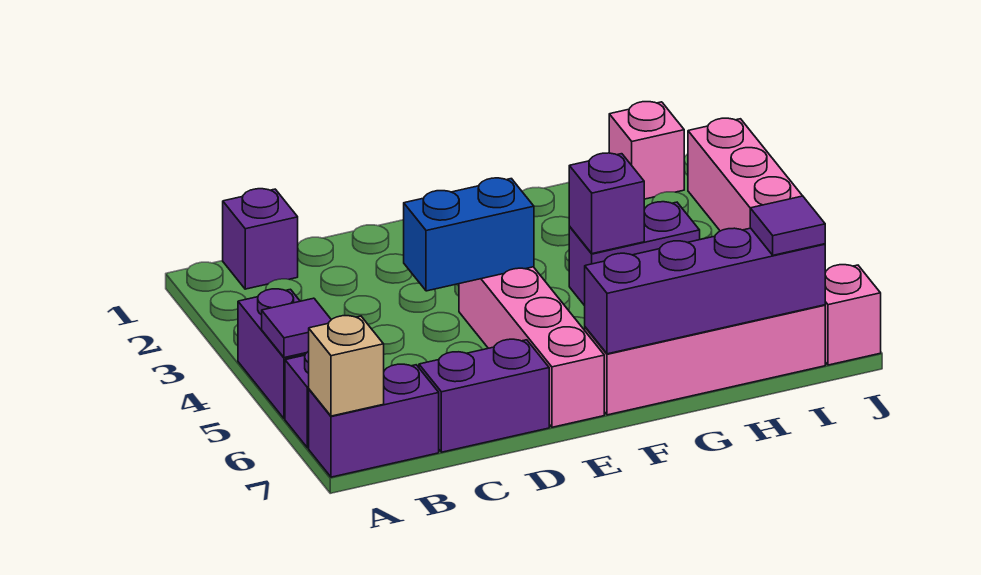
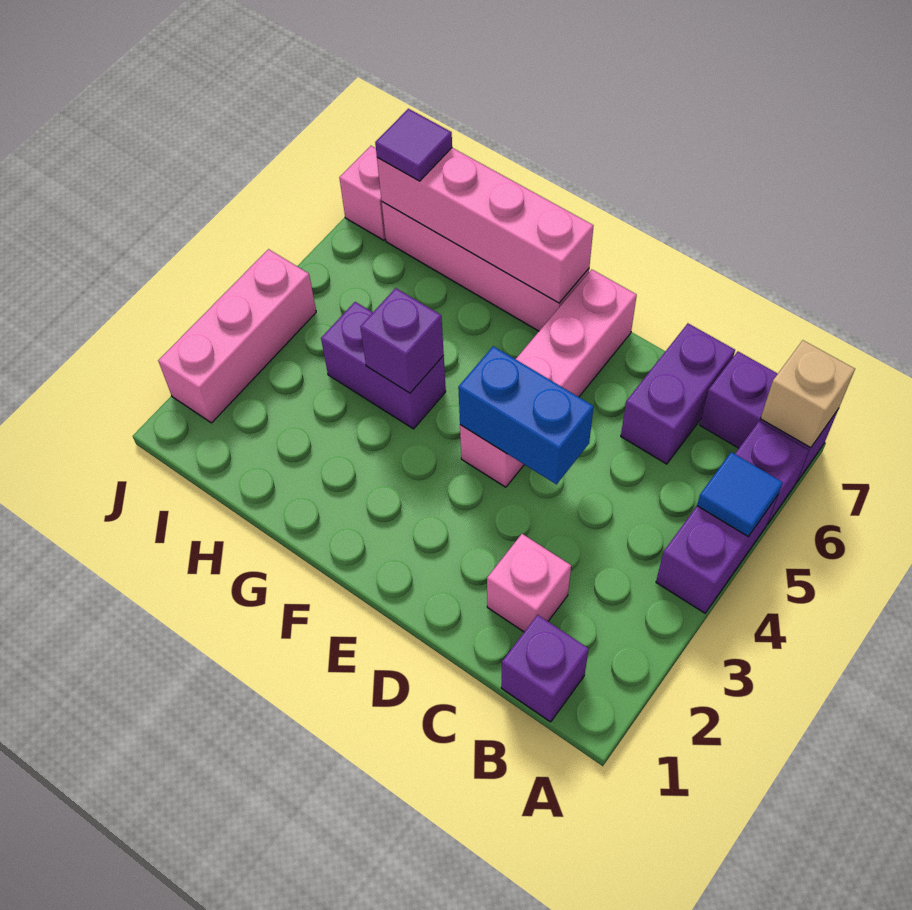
purple tile A5 level 2 -> blue tile A5 level 2
purple brick C7:D7 level 1 -> purple brick C6:C7 level 1
purple brick F7:I7 level 2 -> pink brick F7:I7 level 2
pink brick I1 level 1 -> pink brick C2 level 1

